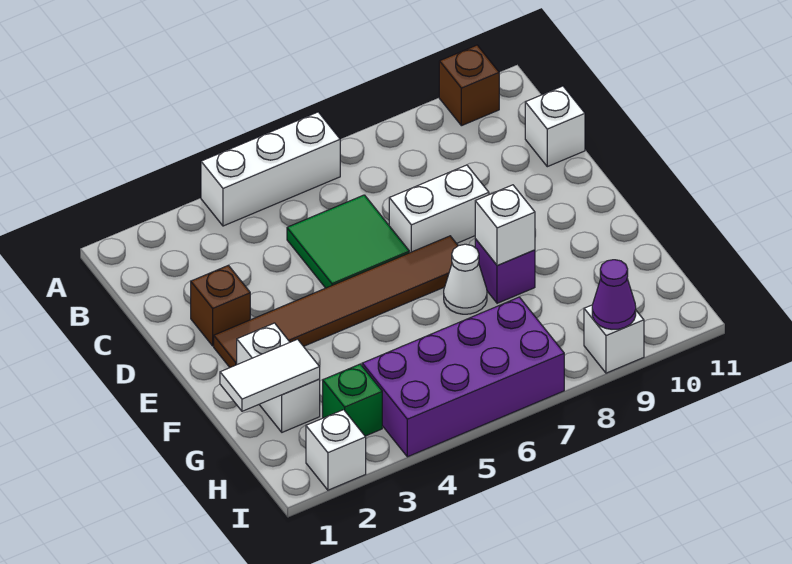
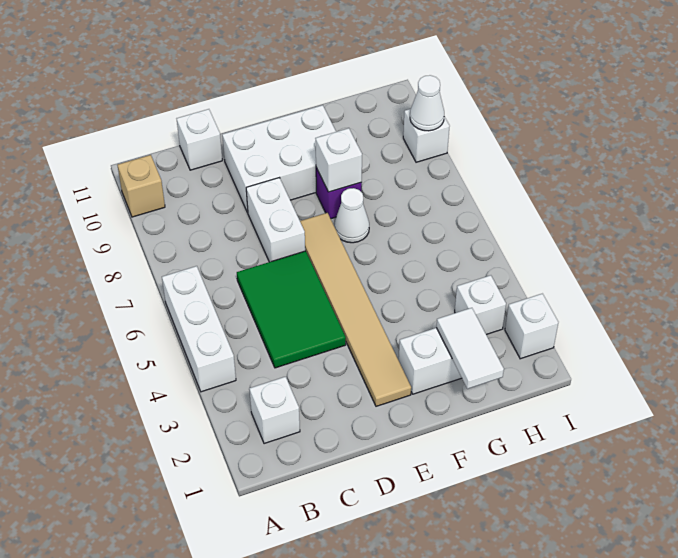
brown brick A10 level 1 -> tan brick A10 level 1
none -> white brick B2 level 1
green tile C5:D6 level 1 -> green tile C4:D6 level 1
brown brick D2 level 1 -> none
none -> white brick D9:F10 level 1
brown tile E2:E7 level 1 -> tan tile E2:E7 level 1
green brick H3 level 1 -> white brick H3 level 1
purple brick H4:I7 level 1 -> none
purple cone I9 level 2 -> white cone I9 level 2

